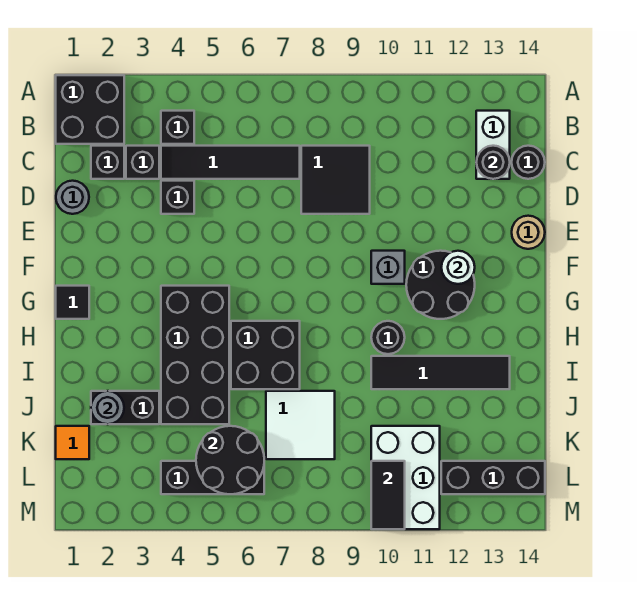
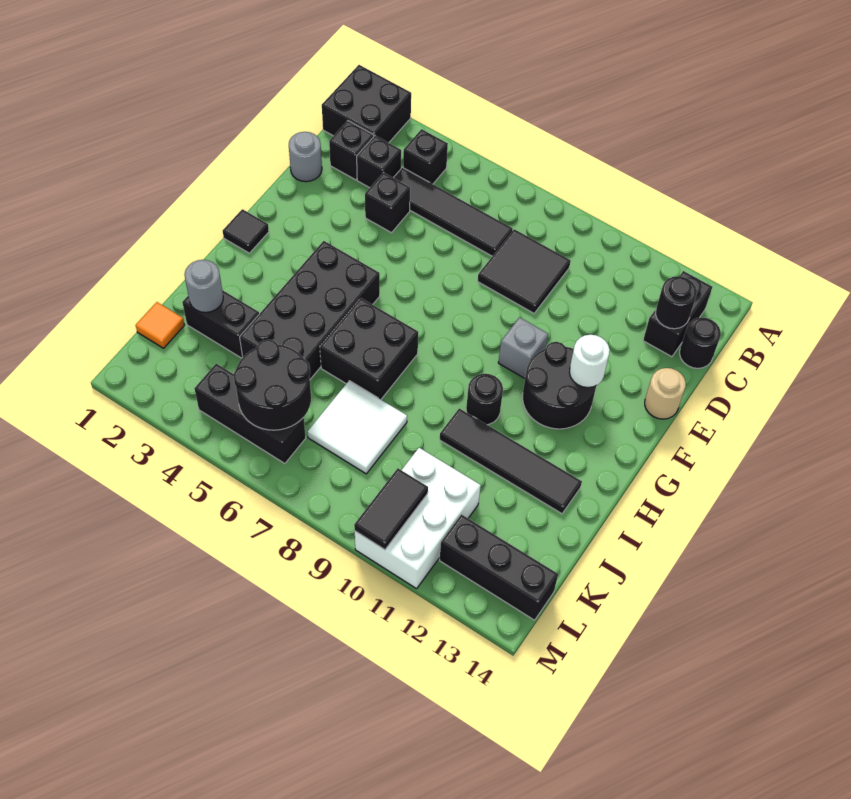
white brick B13:C13 level 1 -> black brick B13:C13 level 1

